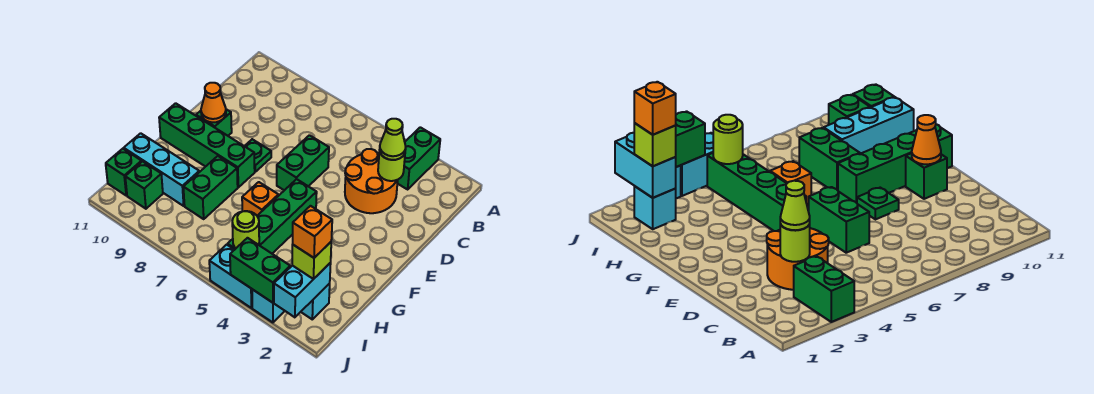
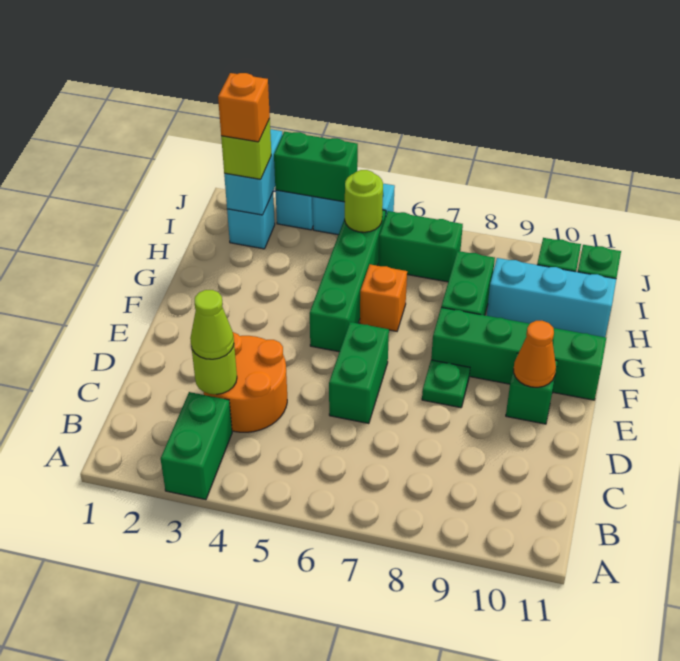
none -> green brick I6:I7 level 1

